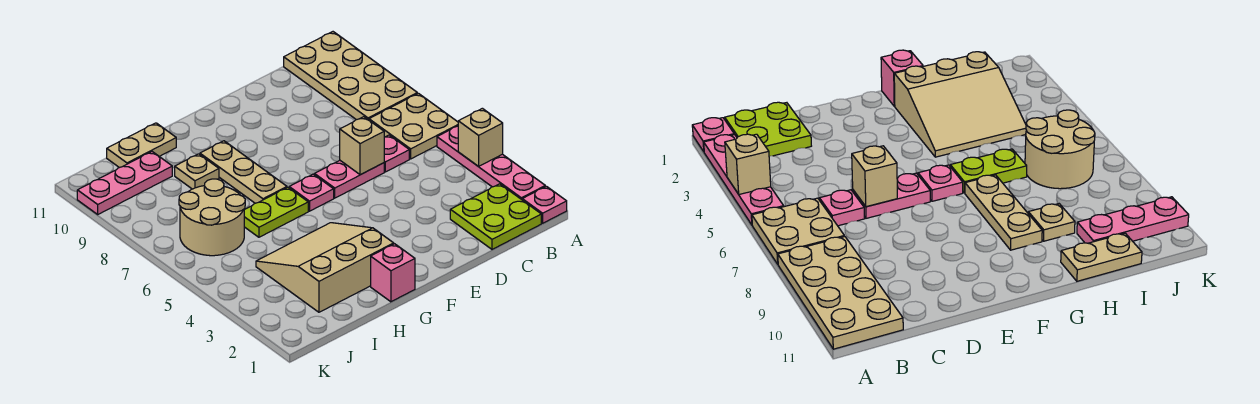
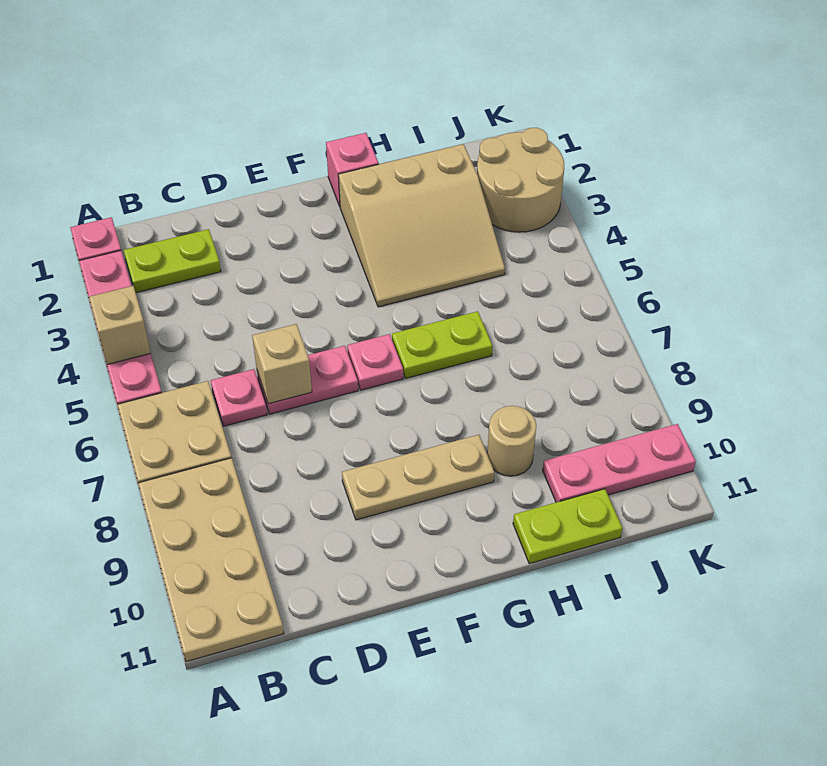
lime plate B1:C2 level 1 -> lime plate B2:C2 level 1
tan plate G7:G9 level 1 -> tan plate E9:G9 level 1
tan plate H9 level 1 -> tan round brick H9 level 1
tan plate H11:I11 level 1 -> lime plate H11:I11 level 1
tan round brick I6:J7 level 1 -> tan round brick J2:K3 level 1

